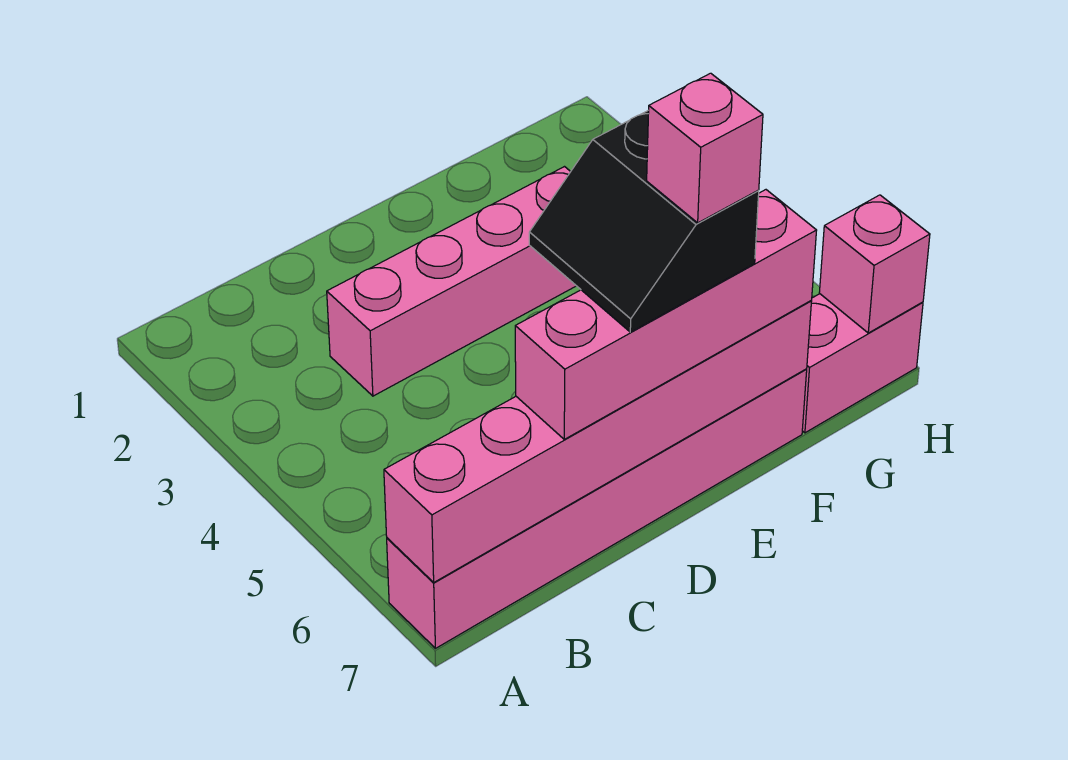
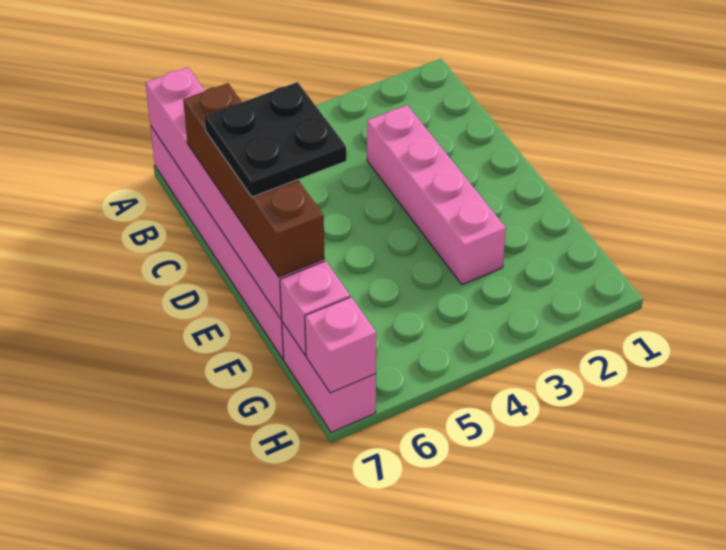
pink brick C7:F7 level 3 -> brown brick C7:F7 level 3
black slope D6:E7 level 4 top E -> black plate D6:E7 level 4
pink brick E7 level 5 -> pink brick G7 level 2

